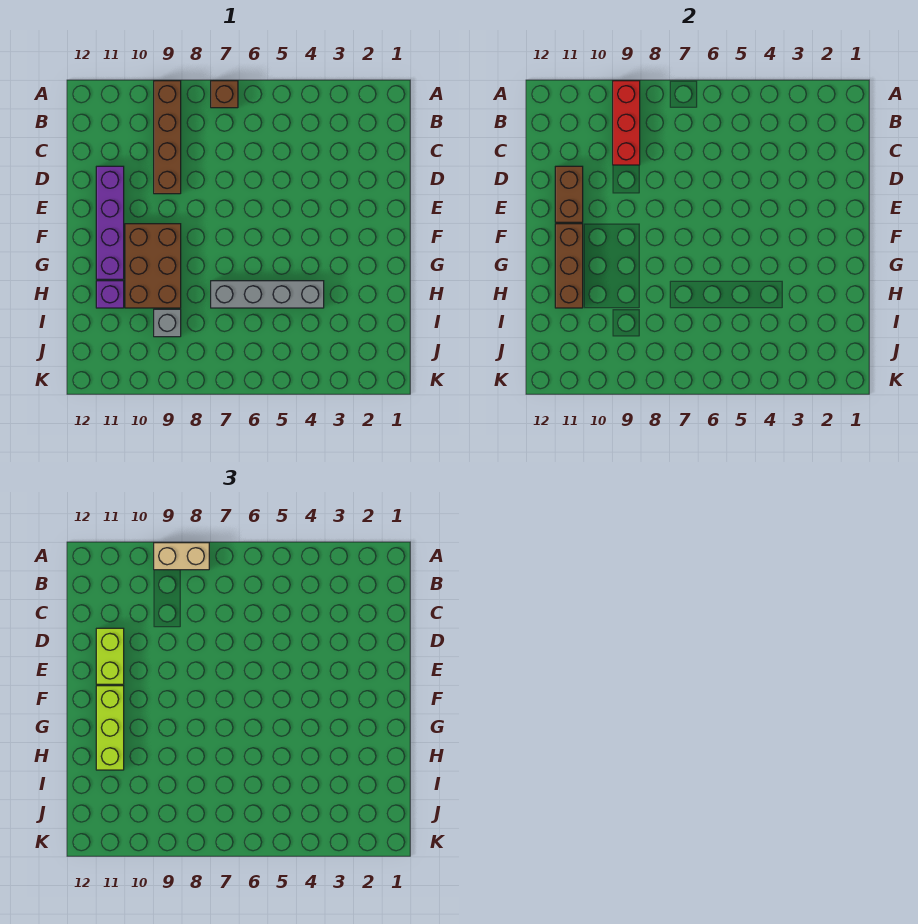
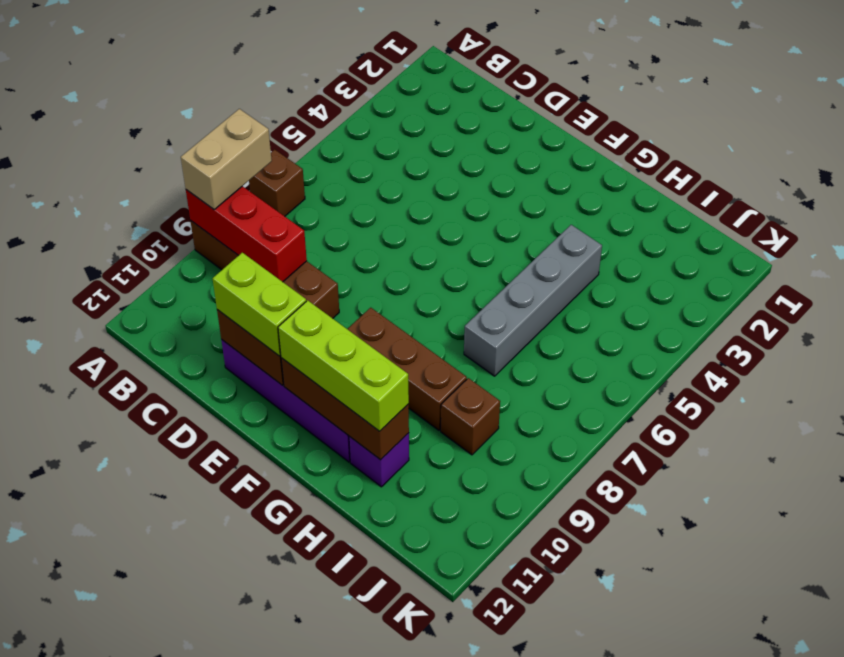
brown brick F9:H10 level 1 -> brown brick F9:H9 level 1
grey brick I9 level 1 -> brown brick I9 level 1

